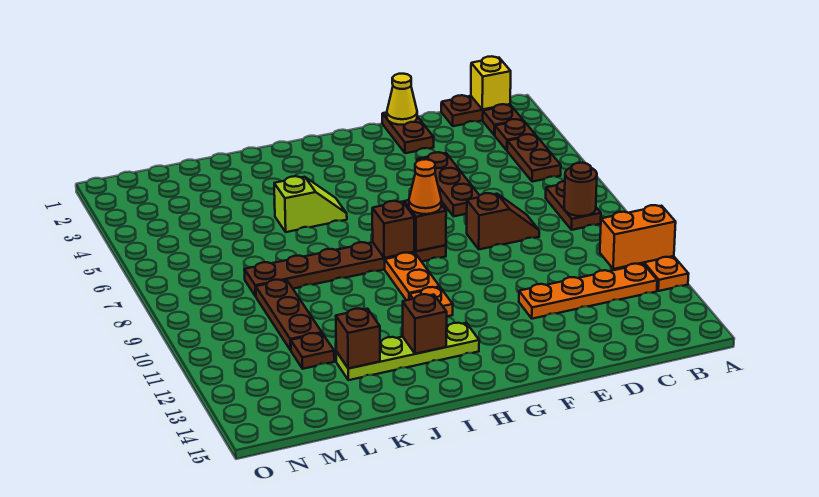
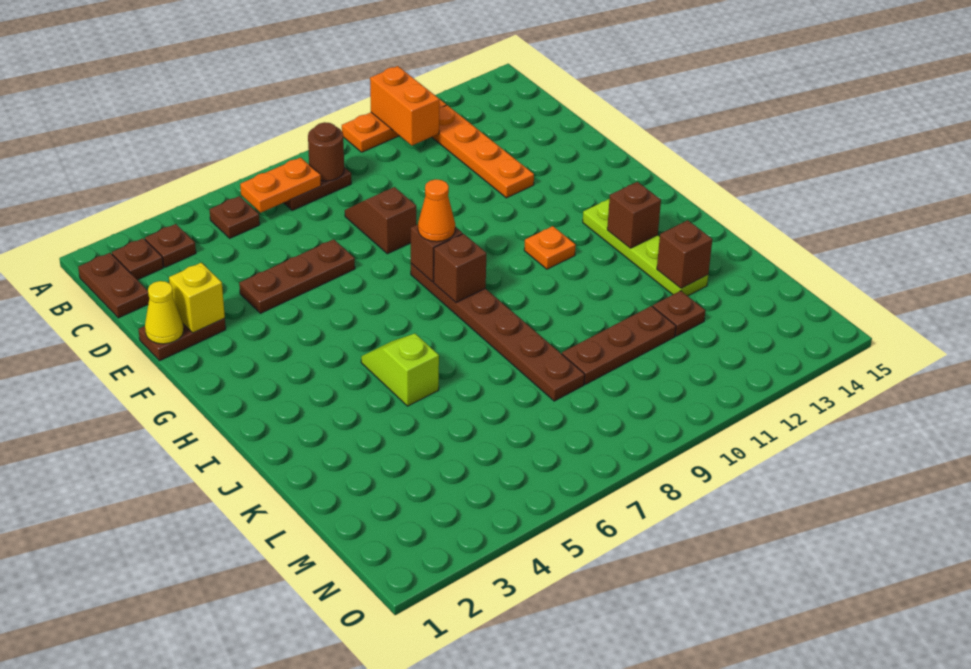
yellow brick B1 level 2 -> yellow brick E2 level 2
brown plate B4:B5 level 1 -> brown plate B5 level 1
orange plate H9:H10 level 1 -> orange plate B6:B7 level 2

